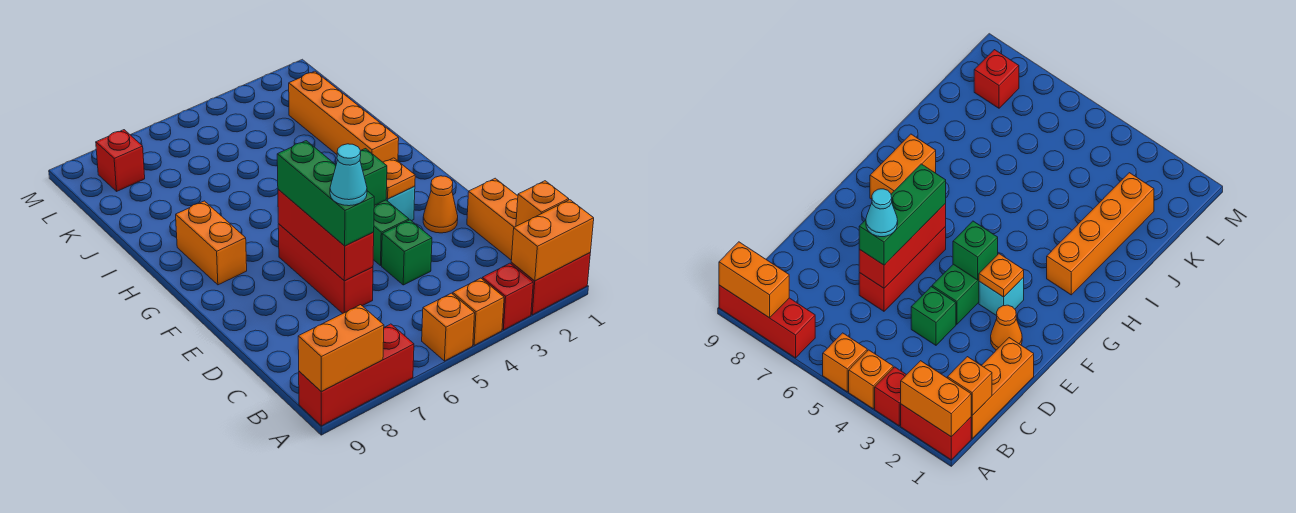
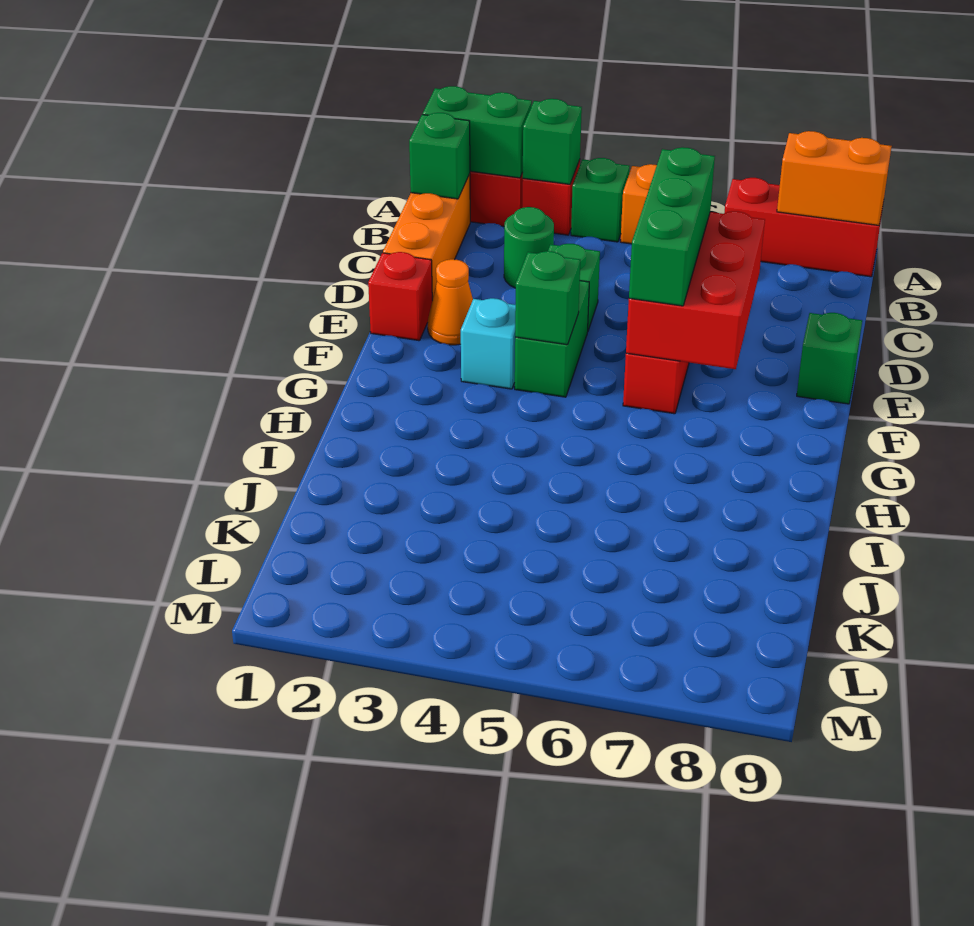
orange brick A1:A2 level 2 -> green brick A1:A2 level 2
none -> green brick A3 level 2
orange brick A4 level 1 -> green brick A4 level 1
orange brick B1 level 2 -> green brick B1 level 2
none -> green round brick C3 level 1
red brick D6:F6 level 2 -> red brick D6:F7 level 2
cyan cone D6 level 4 -> none
none -> green brick E9 level 1
orange plate F3 level 2 -> none
orange brick G8:H8 level 1 -> none
orange brick H2:K2 level 1 -> none
red brick L8 level 1 -> red brick E1 level 1

